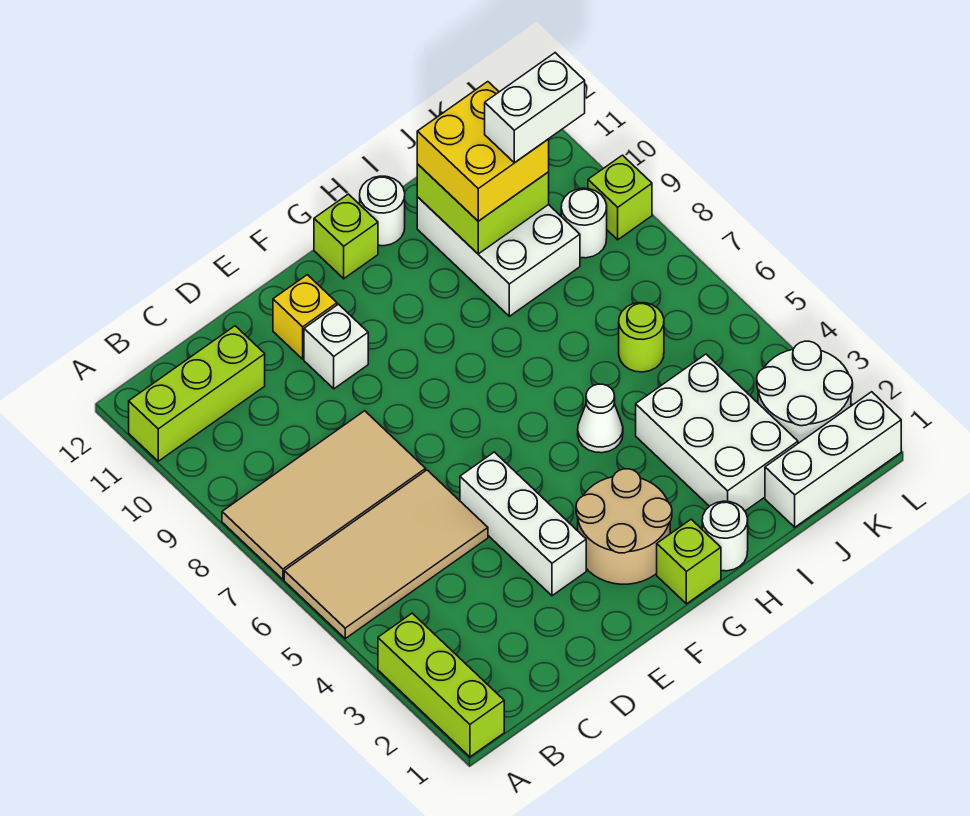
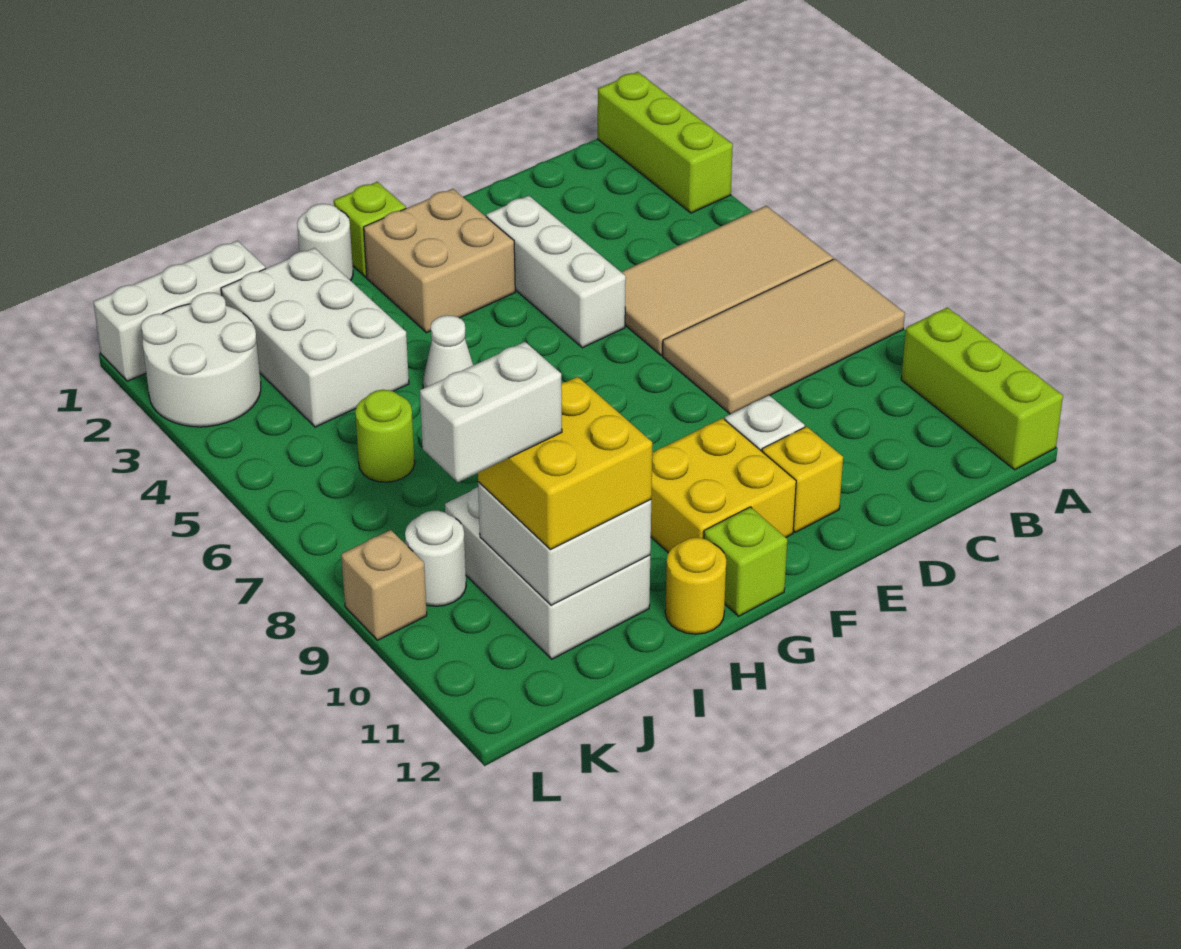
lime brick A11:C11 level 1 -> lime brick A10:A12 level 1
tan round brick F2:G3 level 1 -> tan brick F2:G3 level 1
none -> yellow brick F10:G11 level 1
white round brick H12 level 1 -> yellow round brick H12 level 1
lime brick I10:J11 level 2 -> white brick I10:J11 level 2
lime brick L9 level 1 -> tan brick L9 level 1

